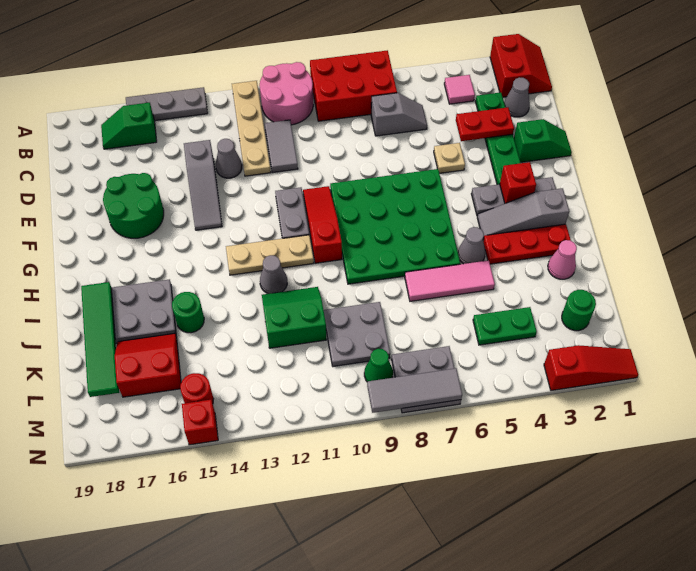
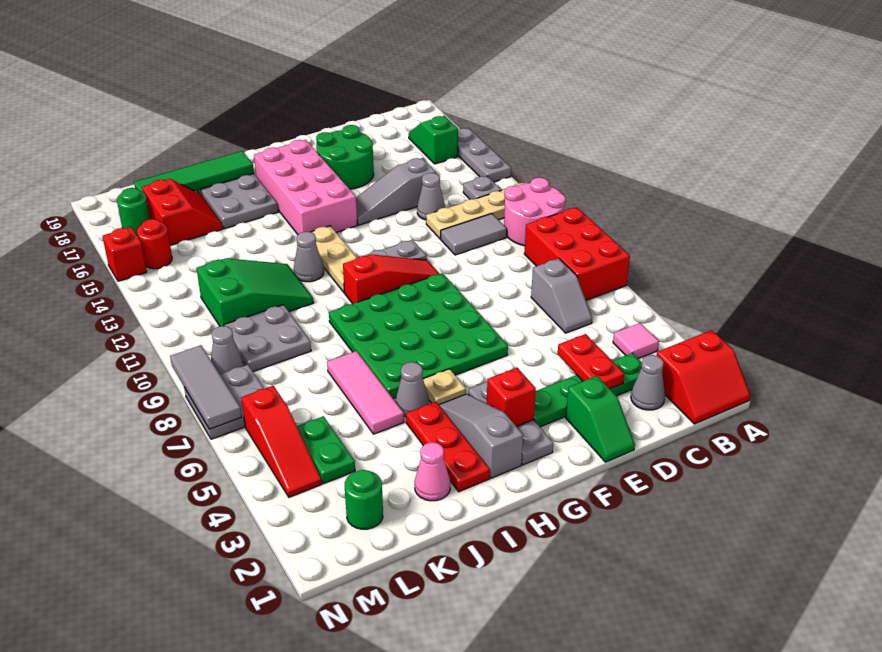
none -> grey plate B13 level 1
tan plate E5 level 1 -> tan plate H5 level 1
none -> pink brick G14:H17 level 1
green slope J11:K12 level 1 top K -> green slope J11:L12 level 1 top L
green round brick J15 level 1 -> green round brick M17 level 1
green cone M9 level 1 -> grey cone M9 level 1
red slope N1:N3 level 1 top 3 -> red slope M4:M6 level 1 top 6

